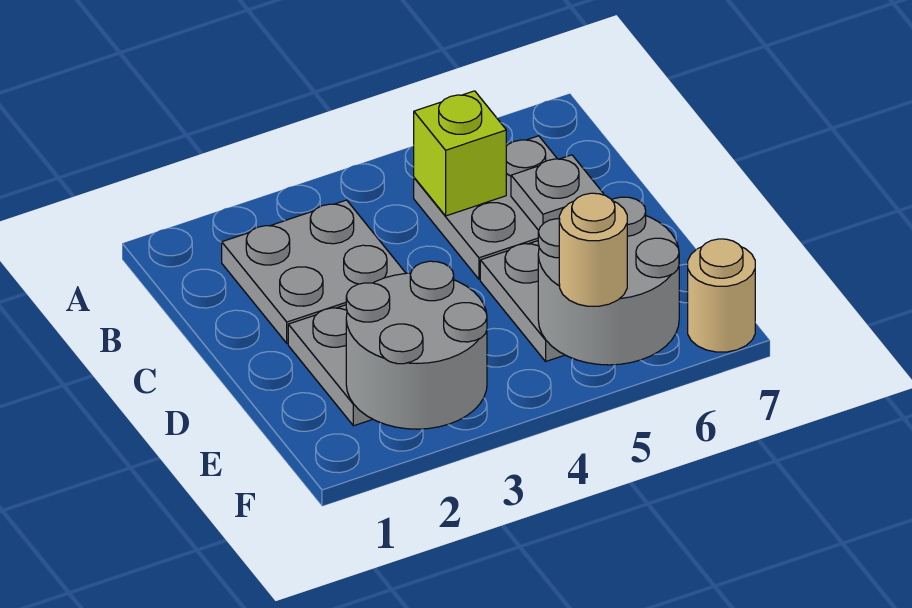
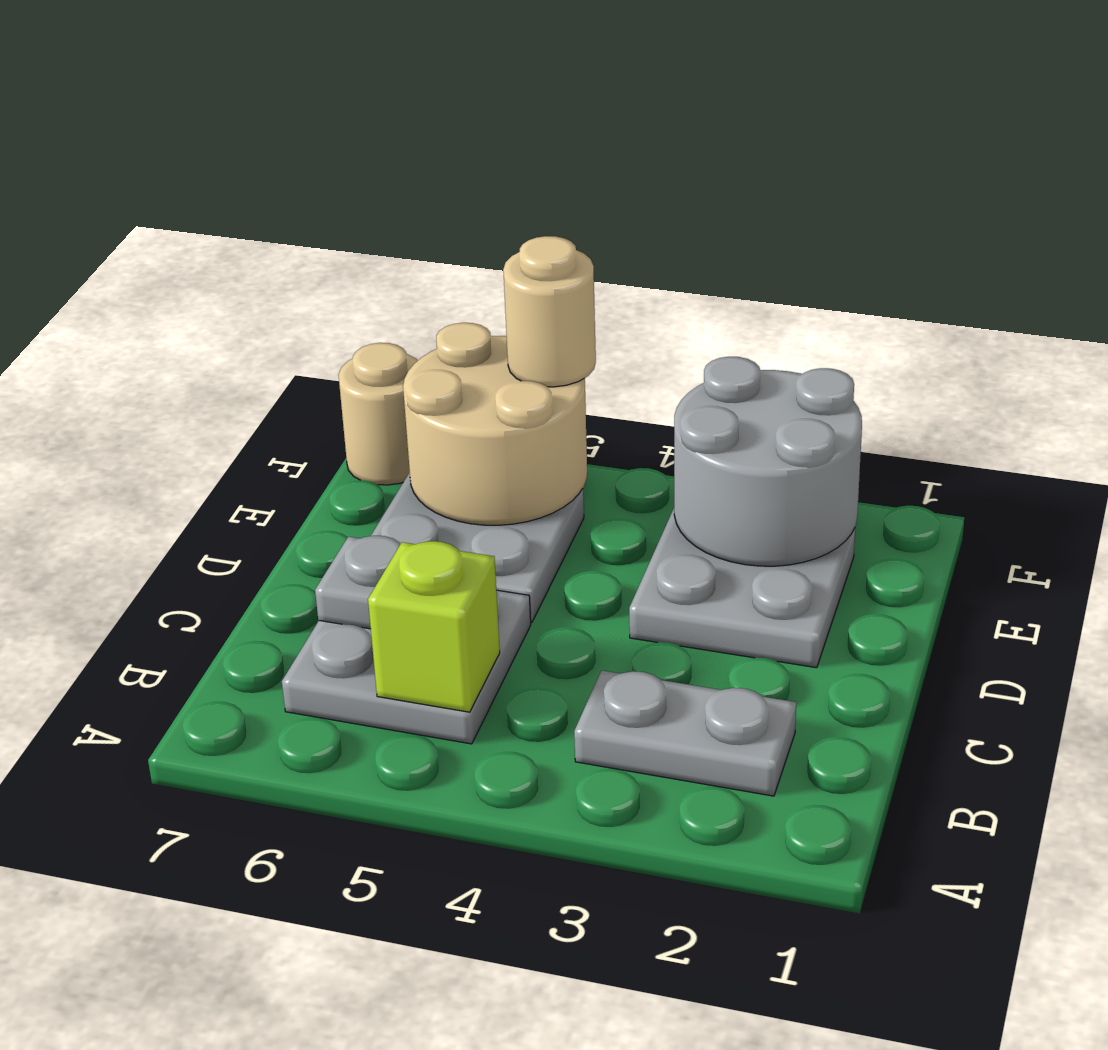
grey plate B2:C3 level 1 -> grey plate B2:B3 level 1
grey round brick E5:F6 level 2 -> tan round brick E5:F6 level 2

